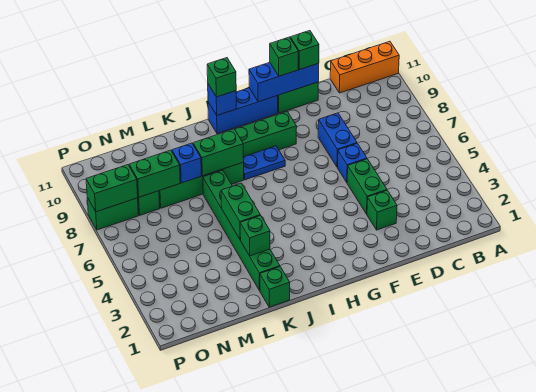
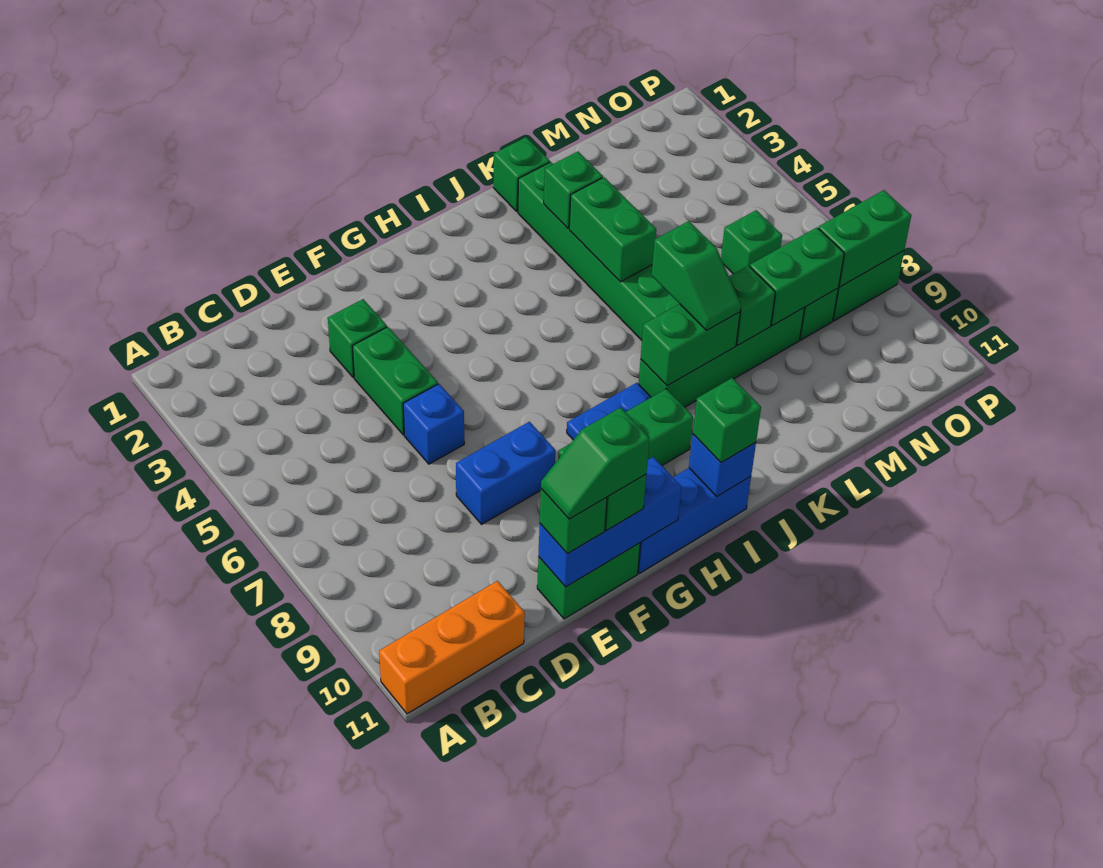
blue brick E7:E8 level 1 -> blue brick E8:F8 level 1
none -> green slope E11:F11 level 4 top F
none -> green slope K7:K8 level 3 top 7
blue brick L8 level 2 -> green brick L8 level 2
none -> green brick N6 level 1

